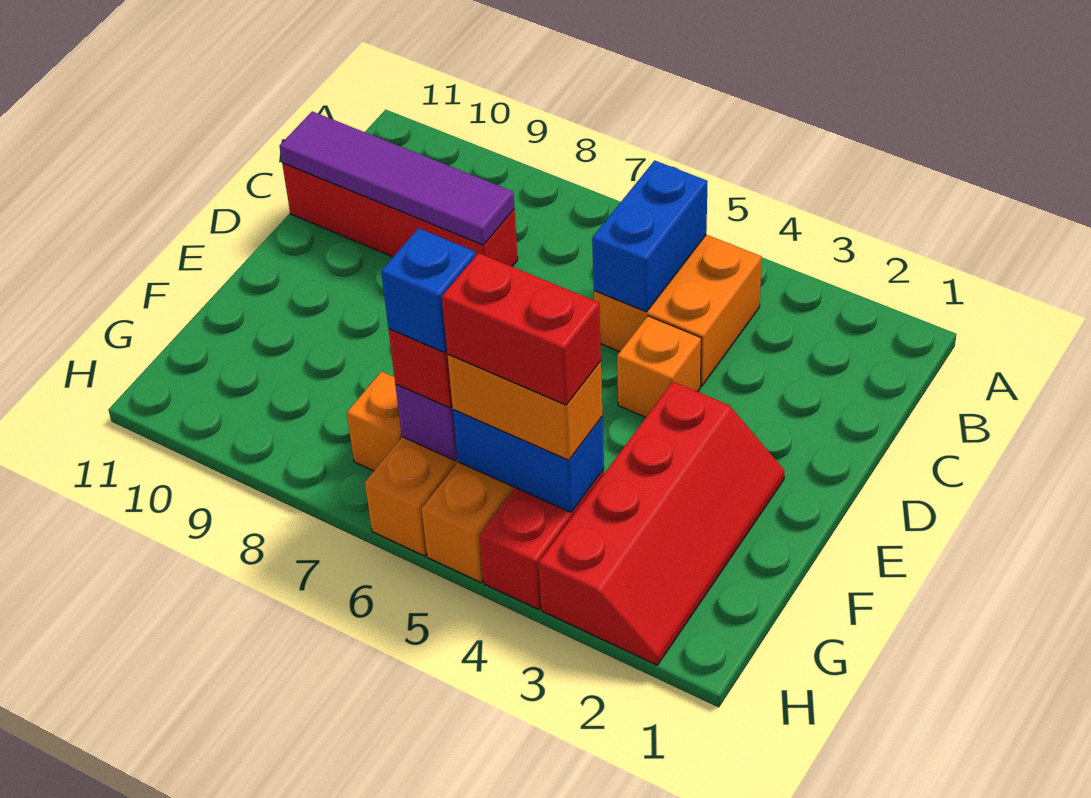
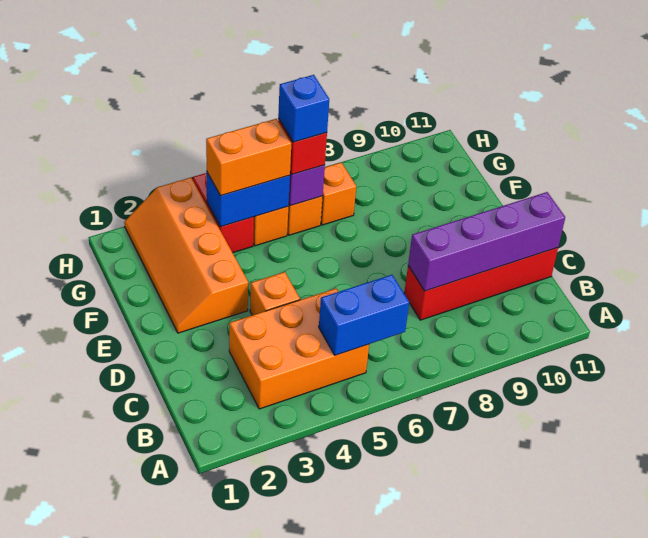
orange brick B4:C5 level 1 -> orange brick B3:C5 level 1
blue brick B5:C5 level 2 -> blue brick B5:B6 level 2
purple tile C8:C11 level 2 -> purple brick C8:C11 level 2
red slope E2:H3 level 1 top 3 -> orange slope E2:H3 level 1 top 3
red brick G4:G5 level 4 -> none

